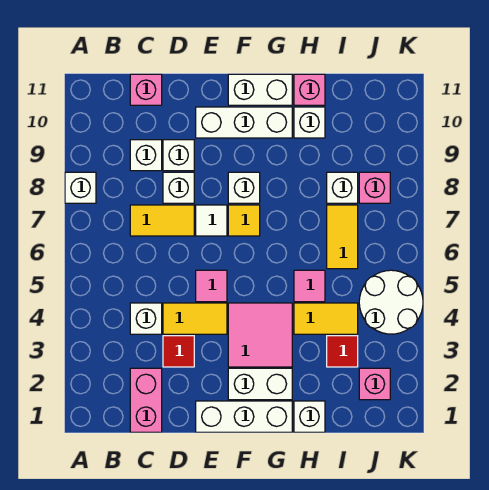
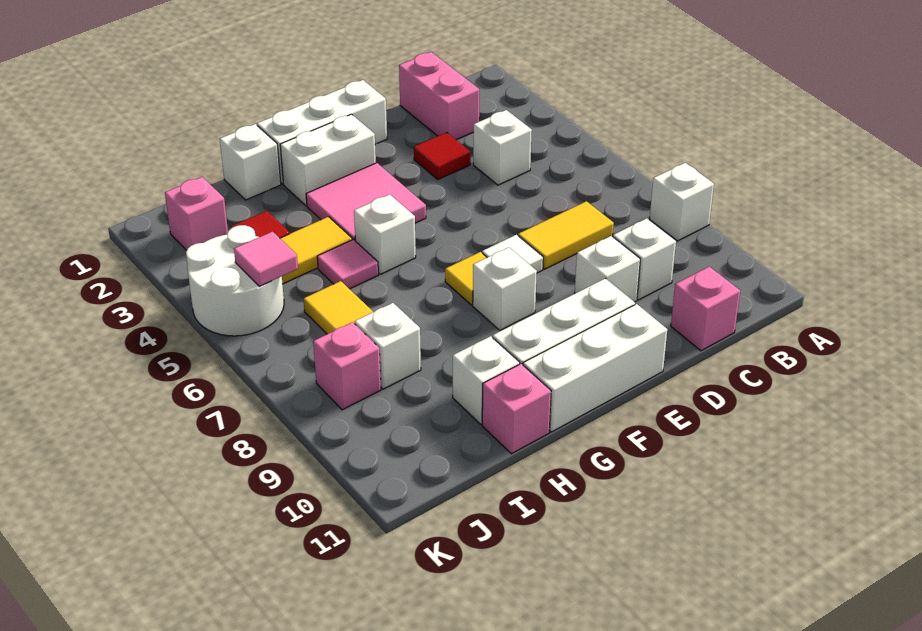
yellow tile D4:E4 level 1 -> none
white brick D8 level 1 -> white brick G5 level 1
pink tile E5 level 1 -> pink tile J5 level 2
white brick F11:G11 level 1 -> white brick E11:G11 level 1

